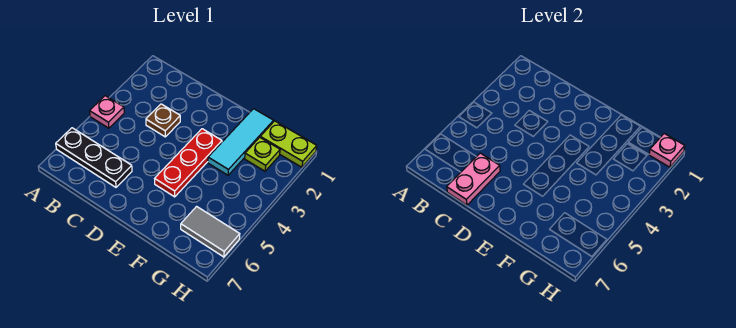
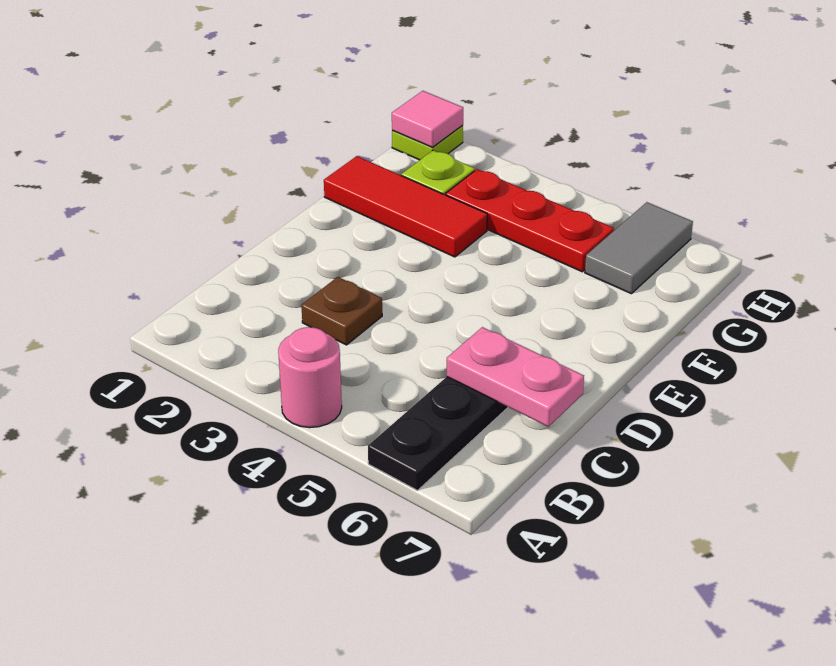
pink plate A4 level 1 -> pink round brick A4 level 1
red plate E3:E5 level 1 -> red plate G3:G5 level 1
cyan tile F1:F3 level 1 -> red tile F1:F3 level 1
lime plate G1:H1 level 1 -> lime plate H1 level 1
pink plate H1 level 2 -> pink tile H1 level 2

